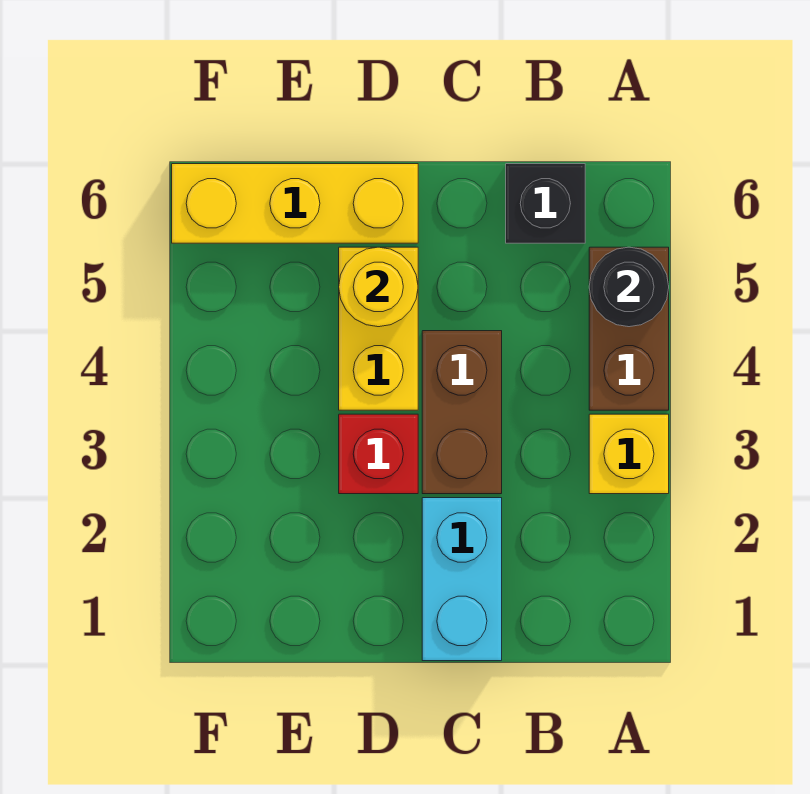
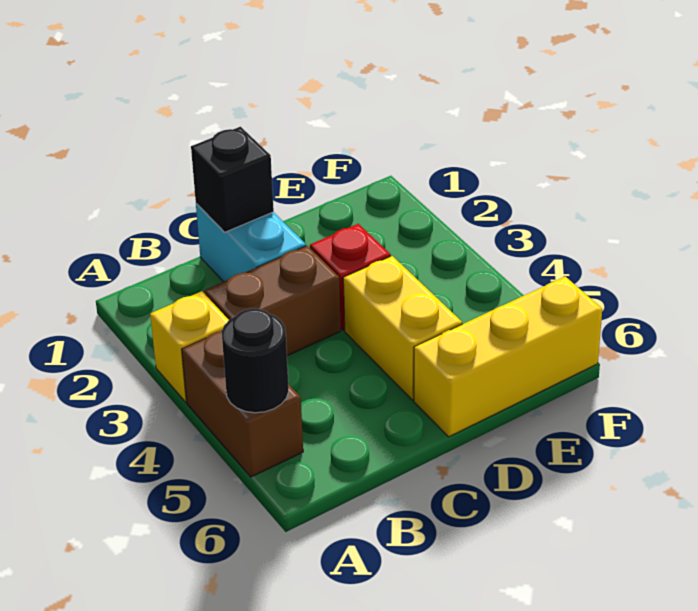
black brick B6 level 1 -> black brick C1 level 2
brown brick C3:C4 level 1 -> brown brick B3:C3 level 1
yellow round brick D5 level 2 -> none

